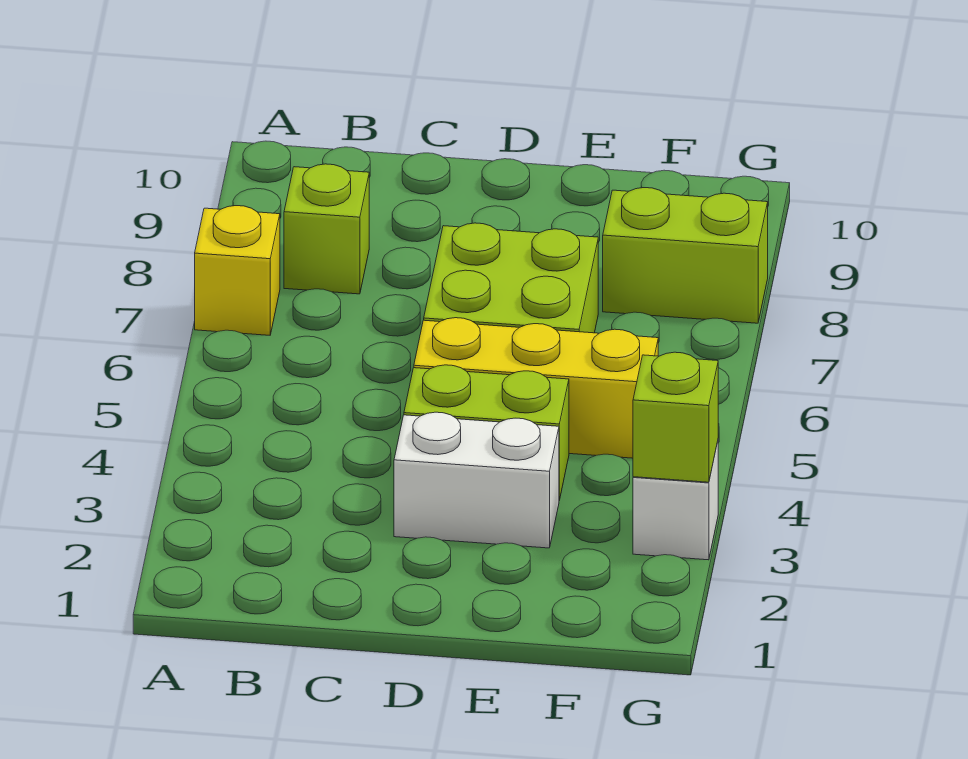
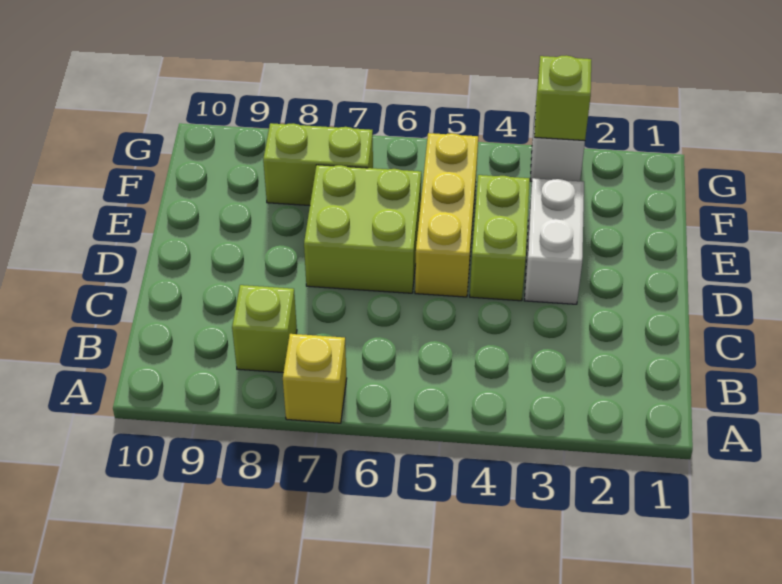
lime brick F8:G8 level 1 -> lime brick F7:F8 level 1

